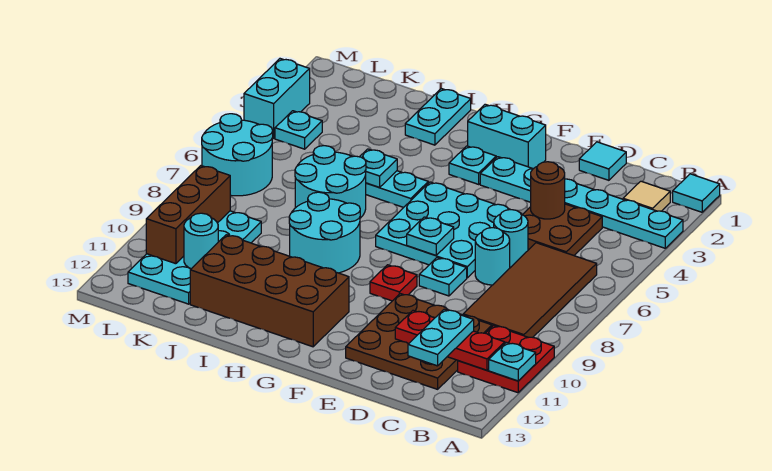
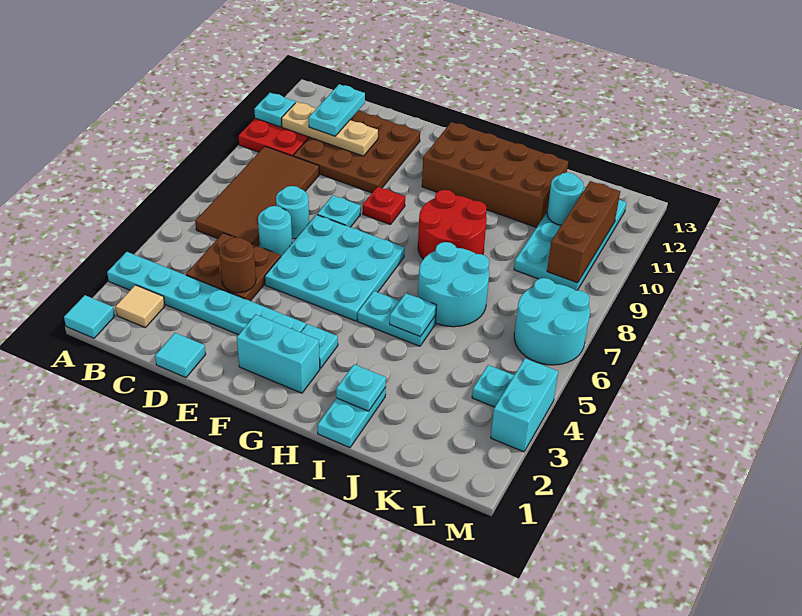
red plate B11:D11 level 2 -> tan plate B11:D11 level 2
cyan plate F7 level 2 -> cyan plate I2 level 2
cyan round brick H8:I9 level 1 -> red round brick H8:I9 level 1

